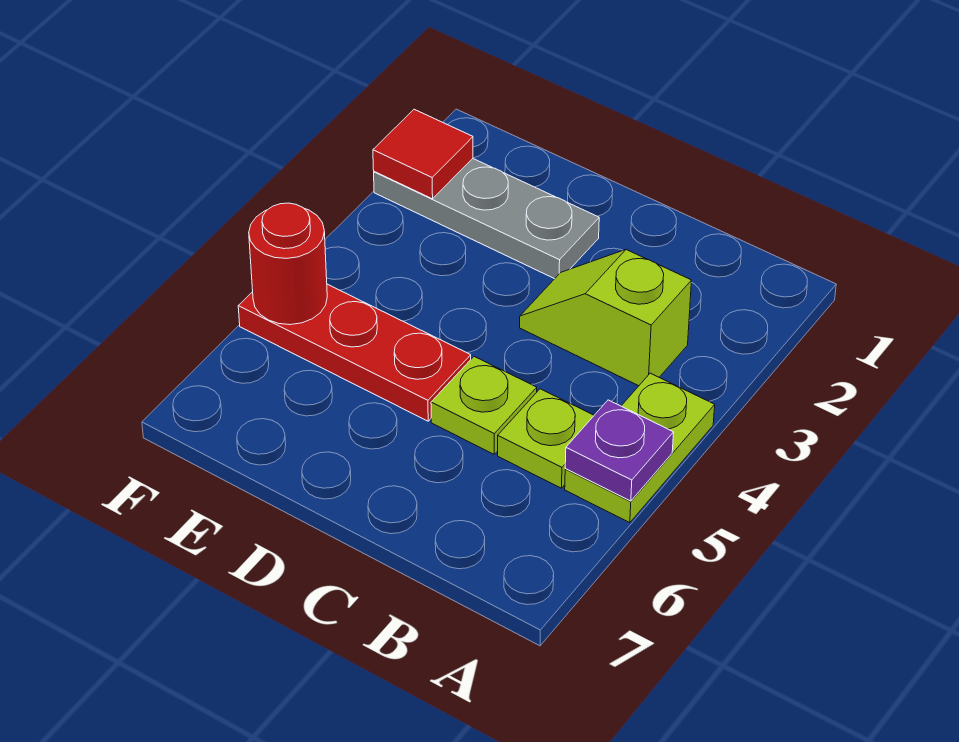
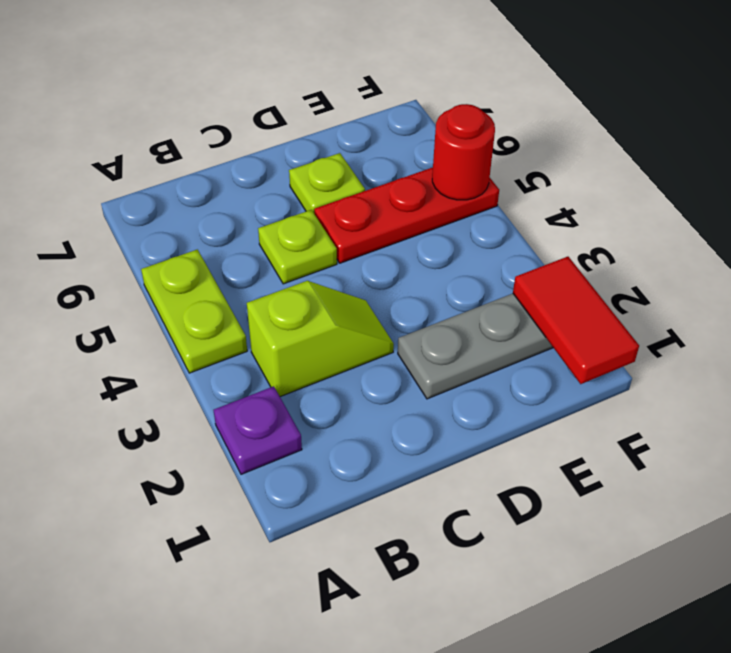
purple plate A5 level 2 -> purple plate A2 level 1
lime plate B5 level 1 -> lime plate D6 level 1
red tile F2 level 2 -> red tile F1:F2 level 2

